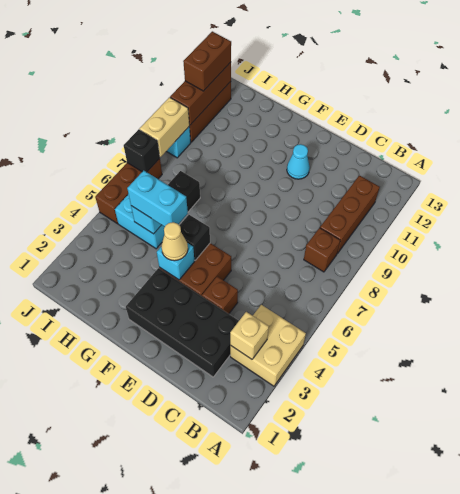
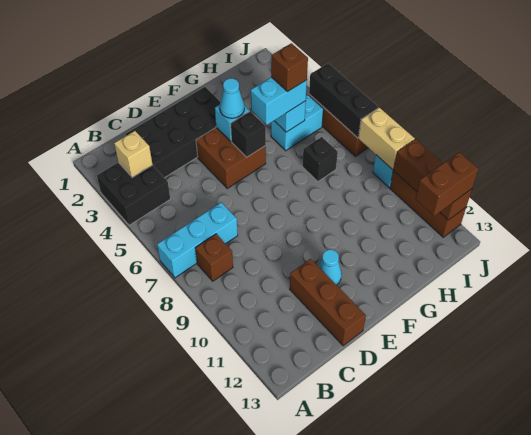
tan brick A3:B4 level 1 -> black brick A3:B4 level 1
none -> cyan brick A7:C7 level 1
brown brick B9:B11 level 1 -> brown brick D11:D13 level 1
brown brick D4 level 1 -> brown brick H5 level 4
tan cone F4 level 3 -> cyan cone F4 level 3
black brick J7 level 2 -> black brick J5:J7 level 2
brown brick J11:J12 level 3 -> brown brick I12:J12 level 3

